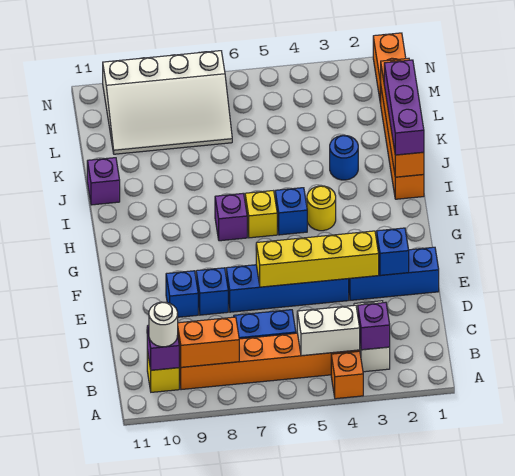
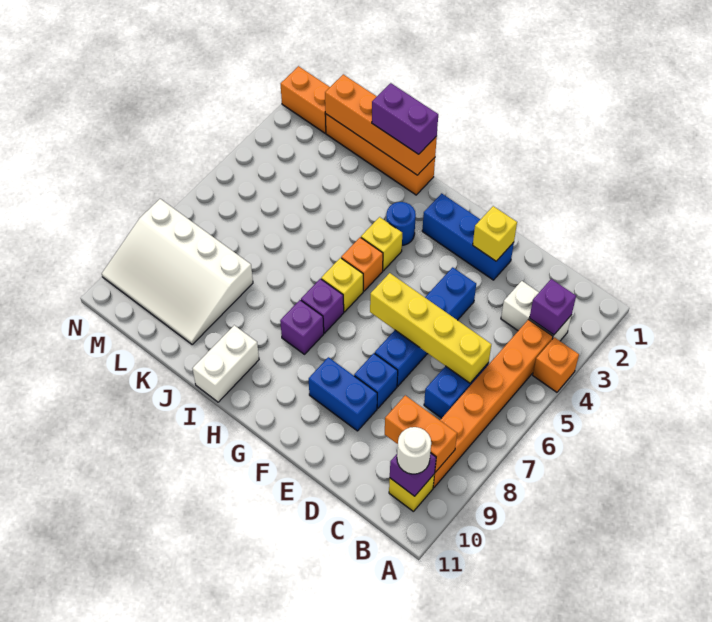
white brick B4:B5 level 2 -> white brick I10:I11 level 1
orange brick B8:B9 level 2 -> orange brick B9:C9 level 2
blue brick E1:E3 level 1 -> blue brick E2:G2 level 1
blue brick E2 level 2 -> yellow brick E2 level 2
yellow brick E3:E6 level 2 -> yellow brick C6:F6 level 2
blue brick E9 level 1 -> blue brick E9:F9 level 1
yellow round brick H4 level 1 -> yellow brick H4 level 1
blue brick H5 level 1 -> orange brick H5 level 1
purple brick I1:K1 level 3 -> purple brick I1:J1 level 3
blue round brick J3 level 1 -> blue round brick H3 level 1
purple brick J11 level 1 -> purple brick H8 level 1
white slope L7:N10 level 1 top N -> white slope K8:N10 level 1 top 8

